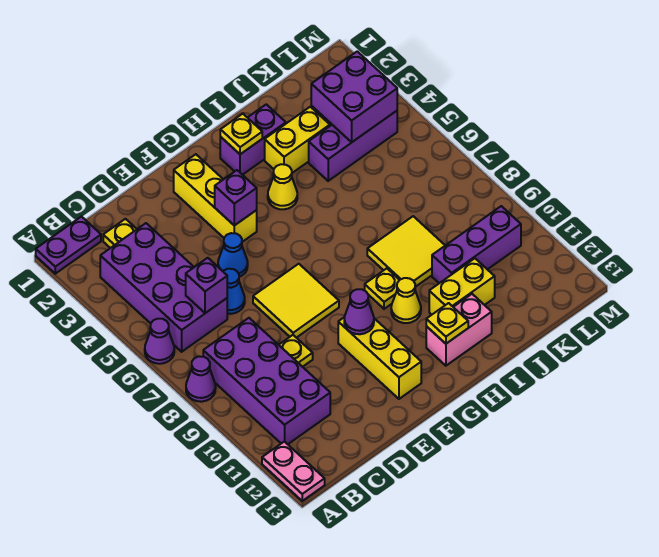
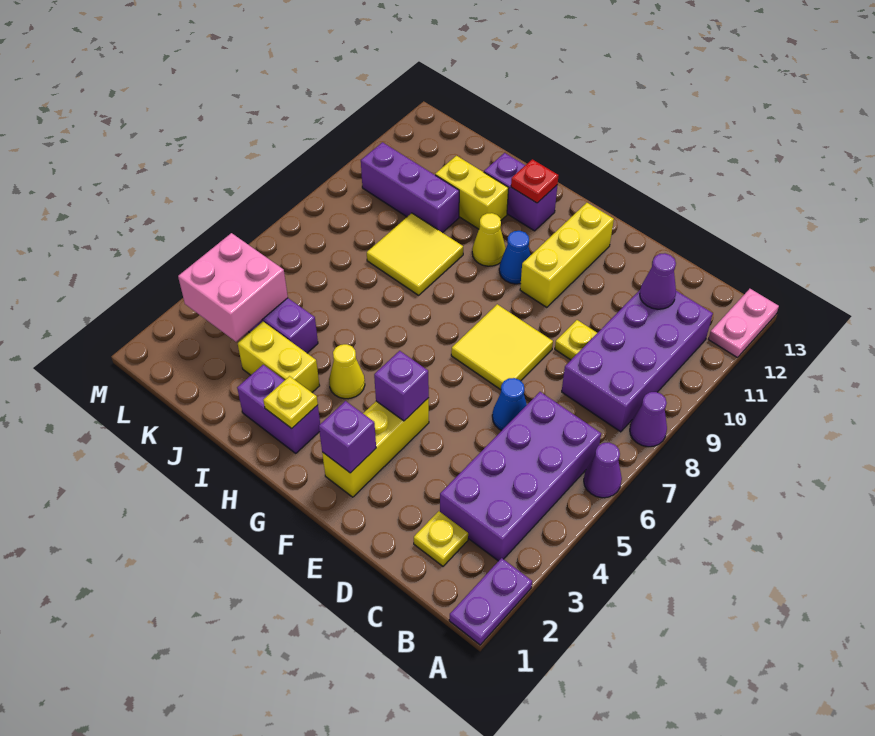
purple plate A1:B1 level 1 -> purple plate A1:A2 level 1
purple brick C6 level 2 -> purple brick F2 level 2
blue cone E5 level 1 -> blue cone G10 level 1
purple cone F10 level 2 -> purple cone C11 level 2
yellow plate H9 level 1 -> none
pink brick H12:I12 level 1 -> purple brick H12:I12 level 1
yellow plate H12 level 2 -> red plate H12 level 2
purple brick K3:L4 level 2 -> pink brick K3:L4 level 2

